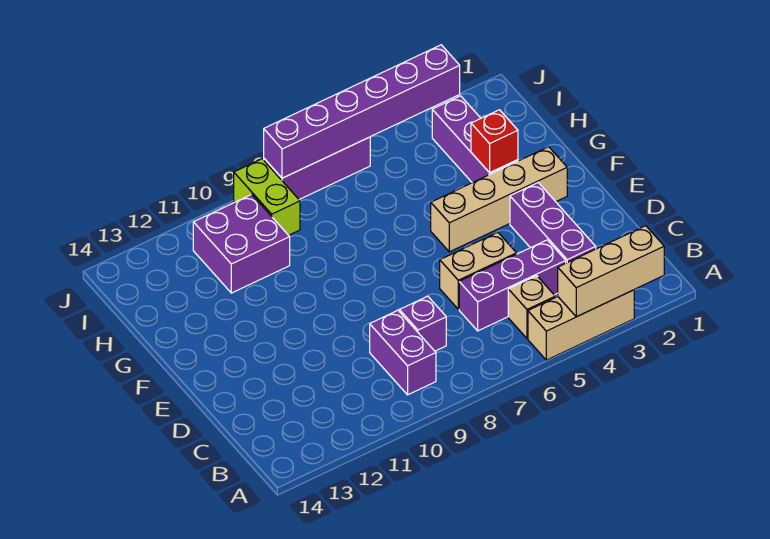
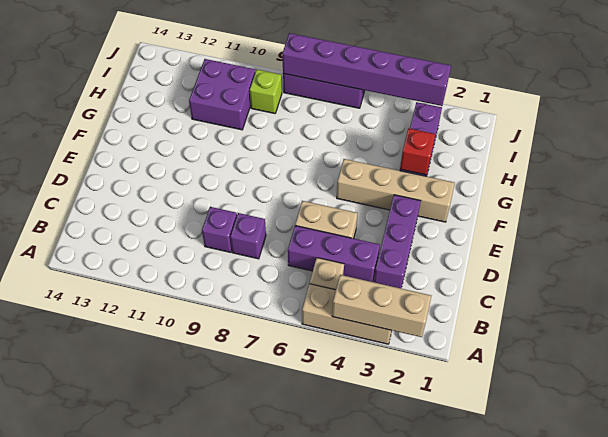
purple brick B9:C9 level 1 -> purple brick C9 level 1
lime brick I9:J9 level 1 -> lime brick I9 level 1

